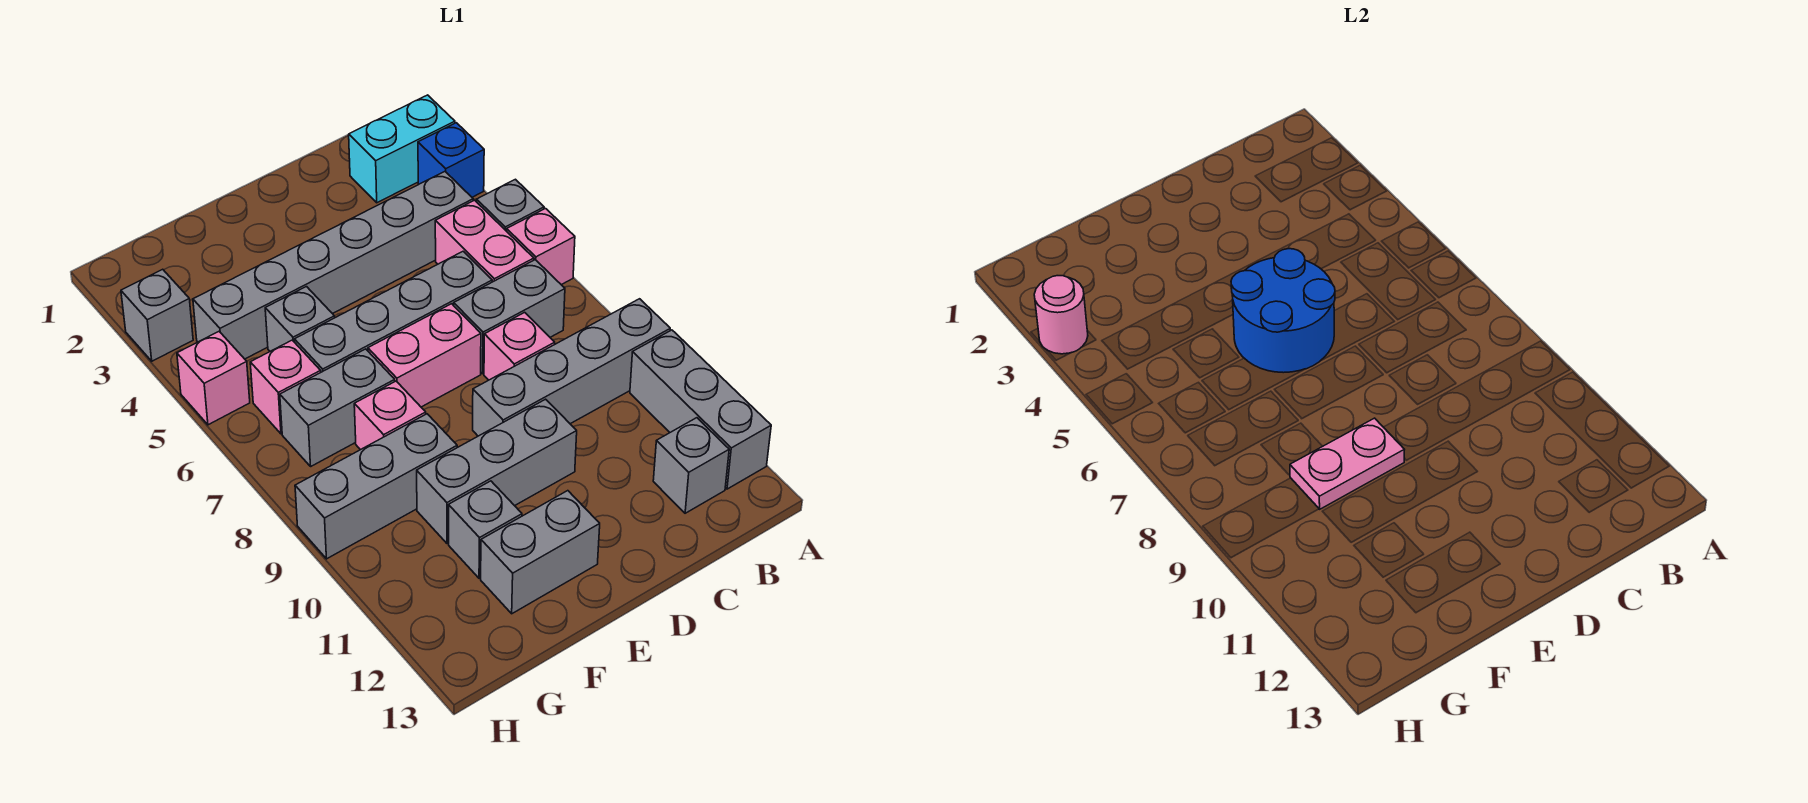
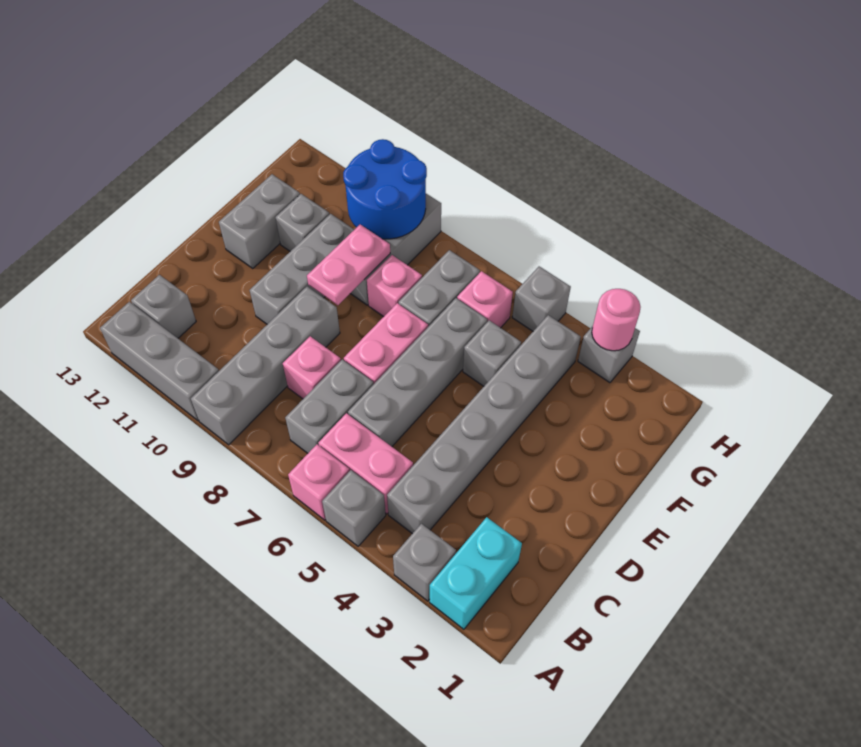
blue brick A3 level 1 -> grey brick A3 level 1
blue round brick D5:E6 level 2 -> blue round brick G9:H10 level 2
pink brick H5 level 1 -> grey brick H5 level 1

